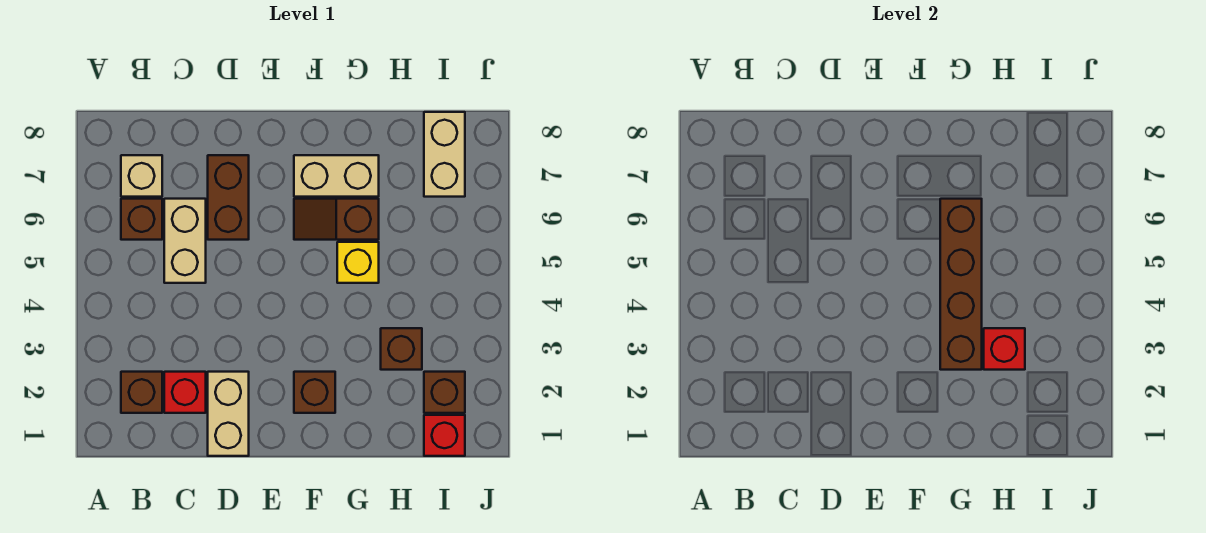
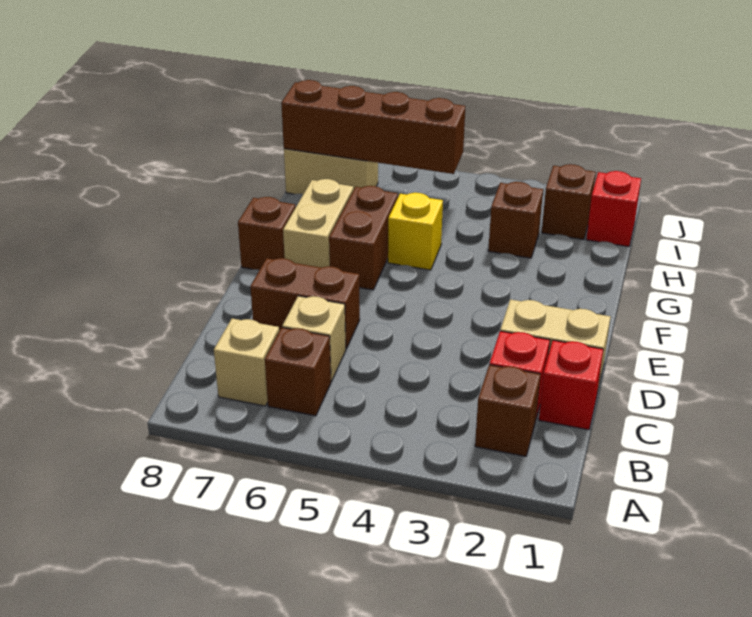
tan brick C5:C6 level 1 -> tan brick C6 level 1
brown brick F2 level 1 -> brown brick F8 level 1
brown slope F6:G6 level 1 top G -> brown brick F6:G6 level 1
brown brick G3:G6 level 2 -> brown brick I5:I8 level 2
red brick H3 level 2 -> red brick C1 level 1

